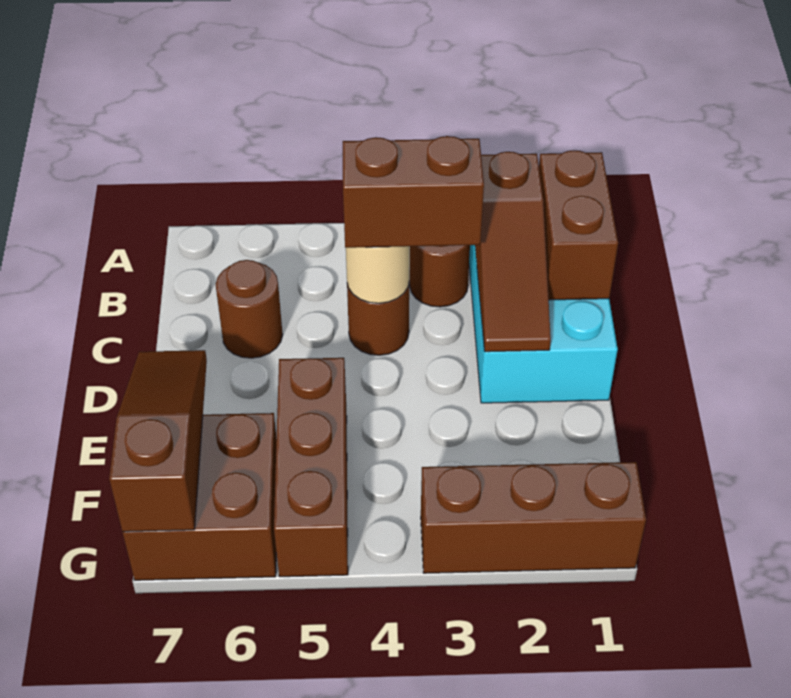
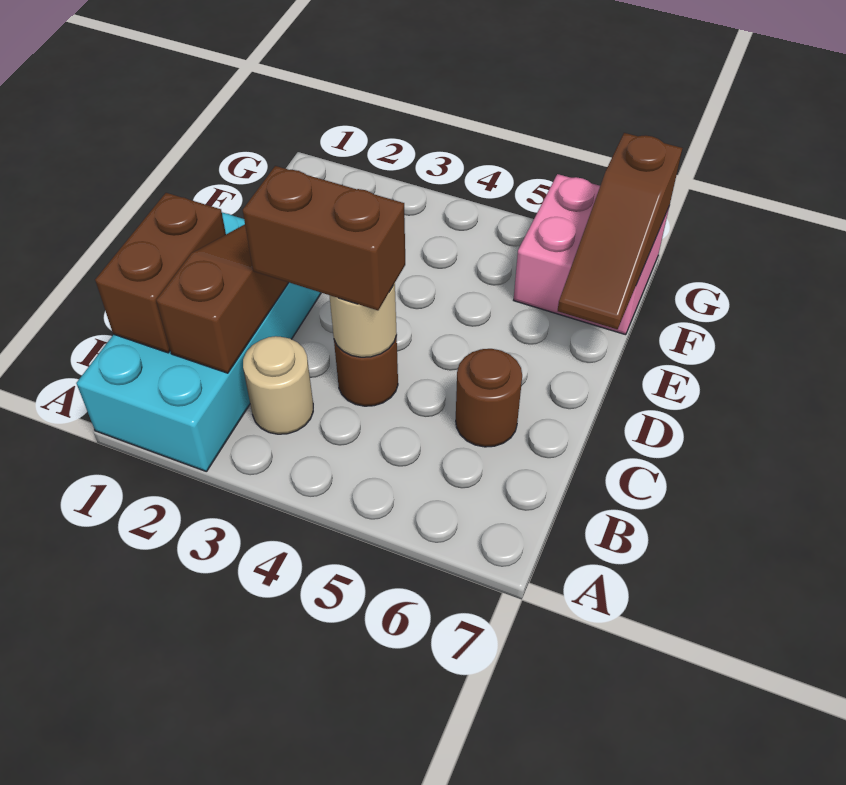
brown round brick B3 level 1 -> tan round brick B3 level 1
brown brick E5:G5 level 1 -> none
brown brick F6:G7 level 1 -> pink brick F6:G7 level 1
brown brick G1:G3 level 1 -> none

